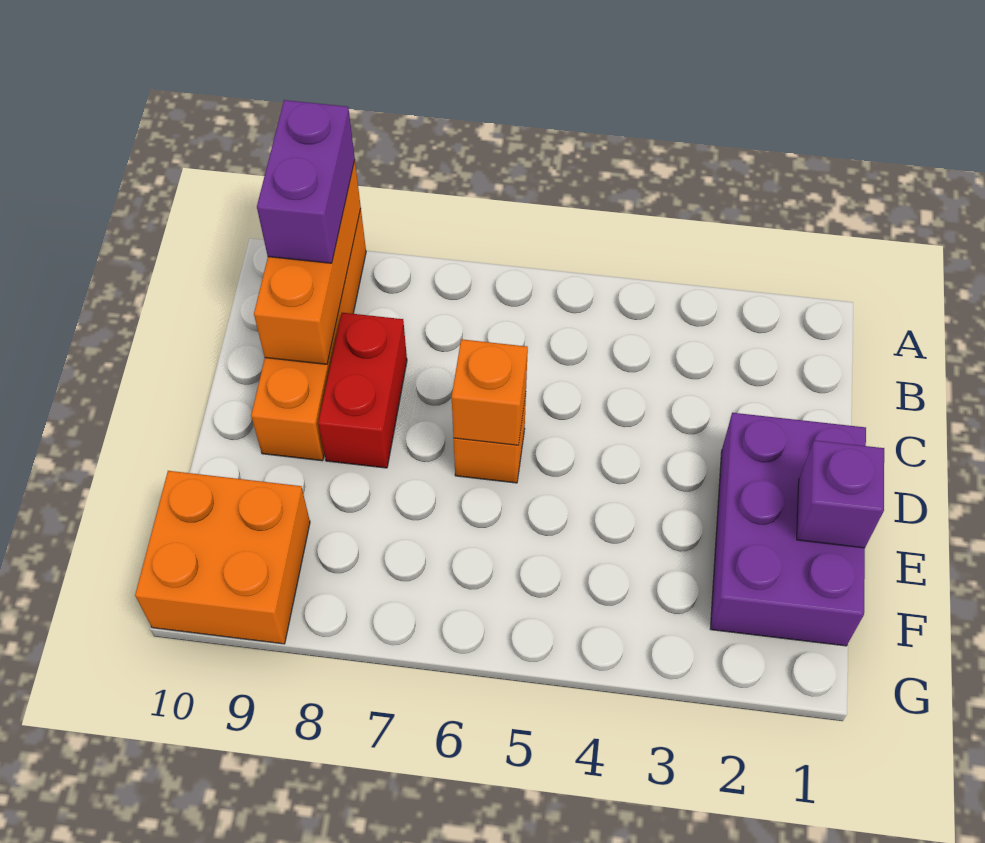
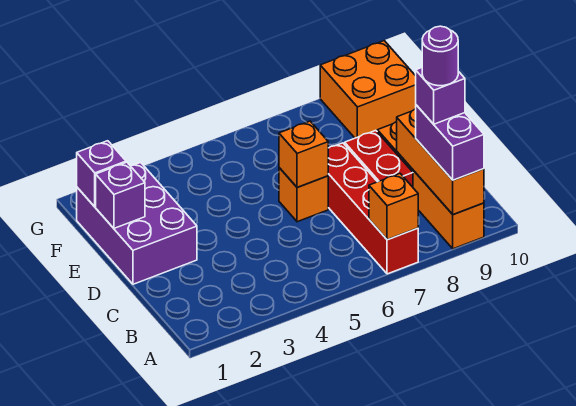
none -> red brick A7:D7 level 1
none -> orange brick A7 level 2
none -> purple brick B9 level 4
none -> purple round brick B9 level 5
none -> purple brick F1 level 2

